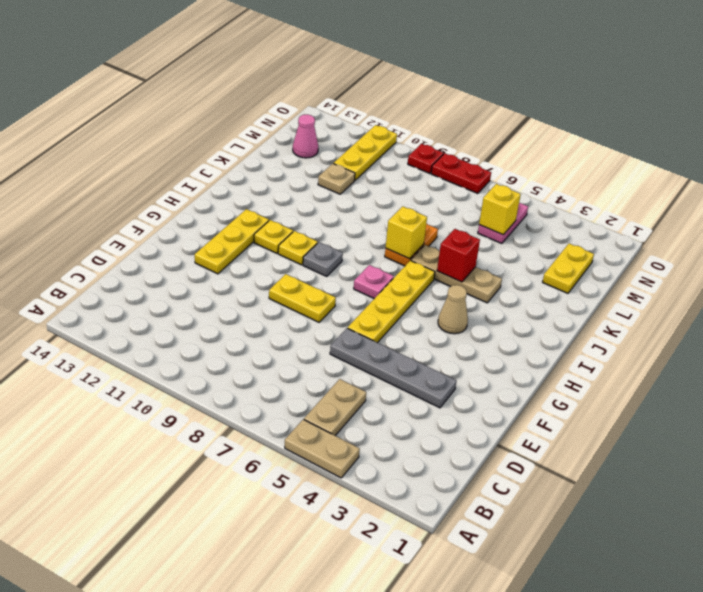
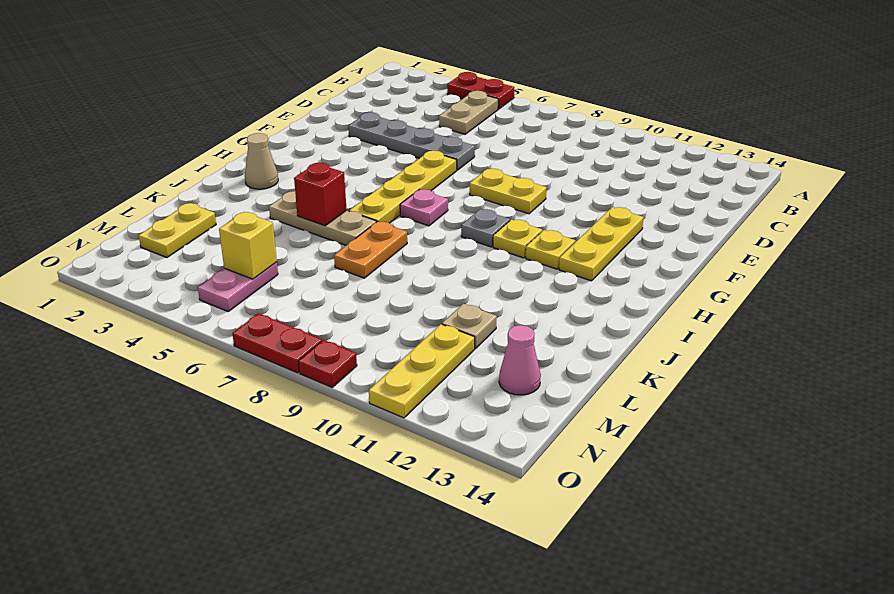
tan plate A4:A5 level 1 -> red plate A4:A5 level 1
tan cone H4 level 1 -> tan cone I2 level 1
yellow brick J7 level 2 -> none

